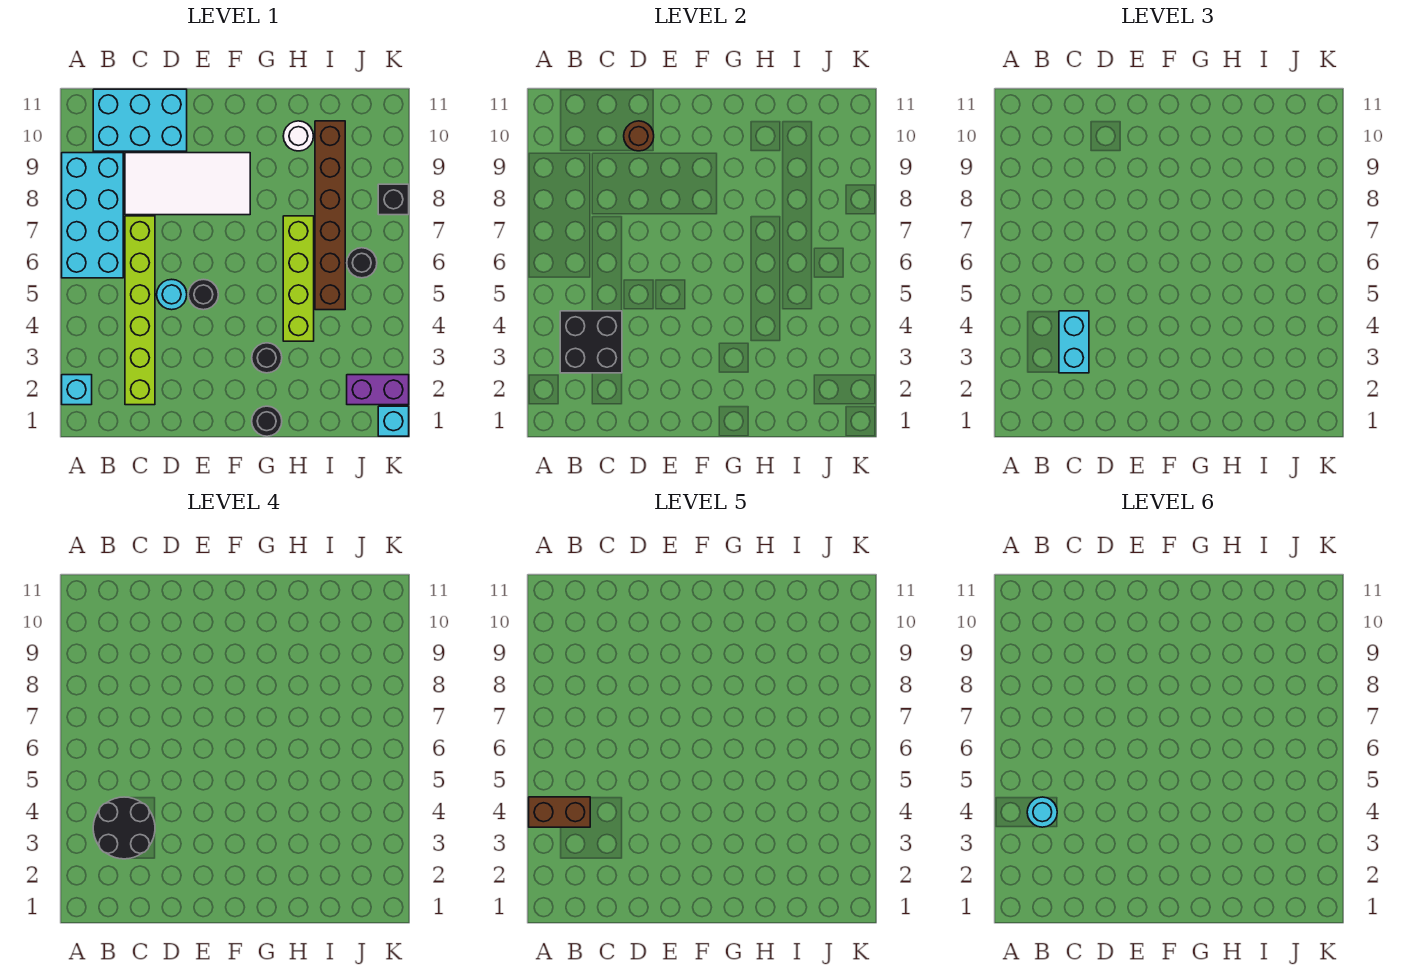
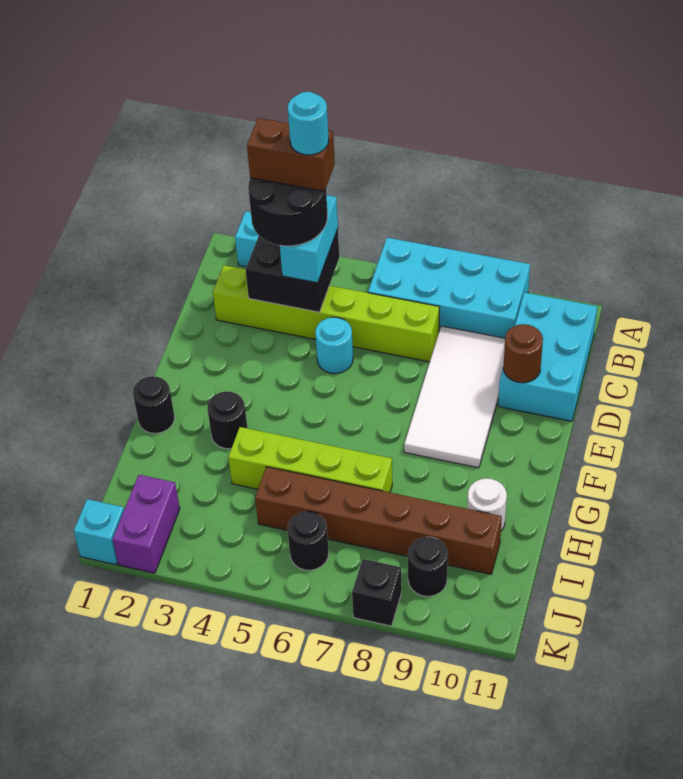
brown brick A4:B4 level 5 -> brown brick B3:B4 level 5
cyan brick C3:C4 level 3 -> cyan brick B4:C4 level 3
black round brick E5 level 1 -> black round brick J9 level 1

